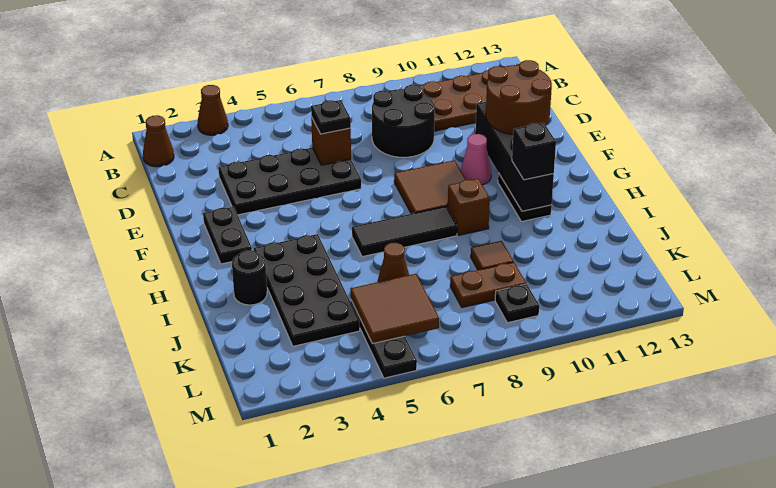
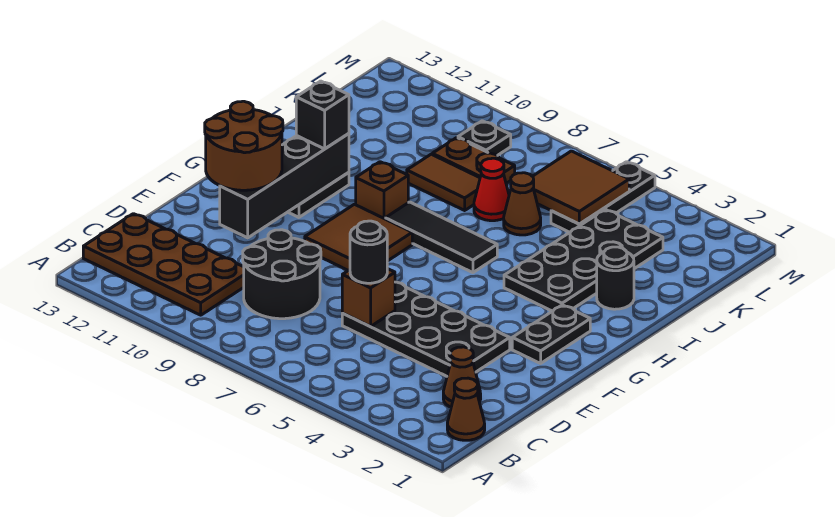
brown cone A3 level 1 -> brown cone C2 level 1
black plate D6 level 3 -> black round brick D6 level 3
pink cone F10 level 1 -> none
none -> red cone J7 level 1
brown tile J9 level 1 -> brown tile J8:J9 level 1

